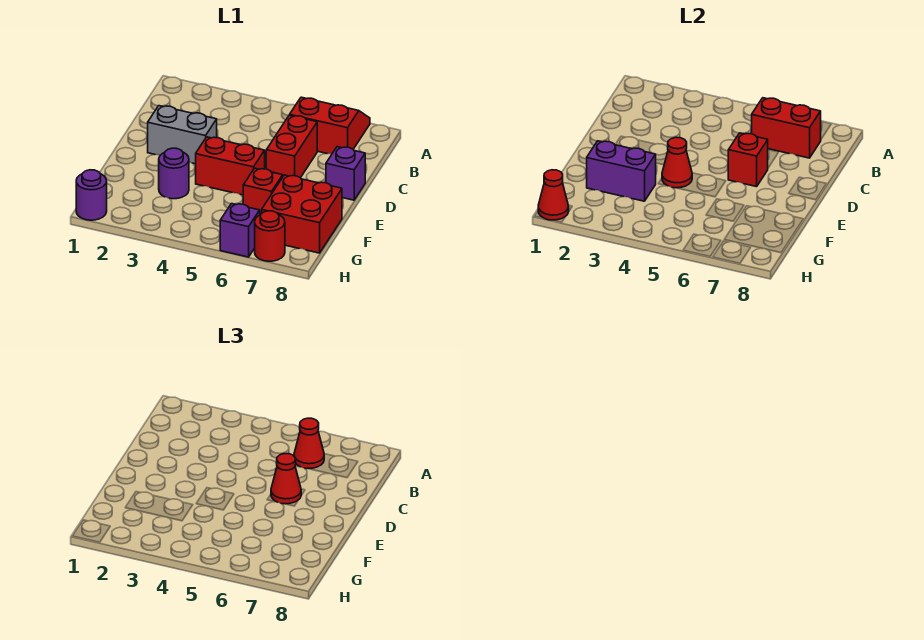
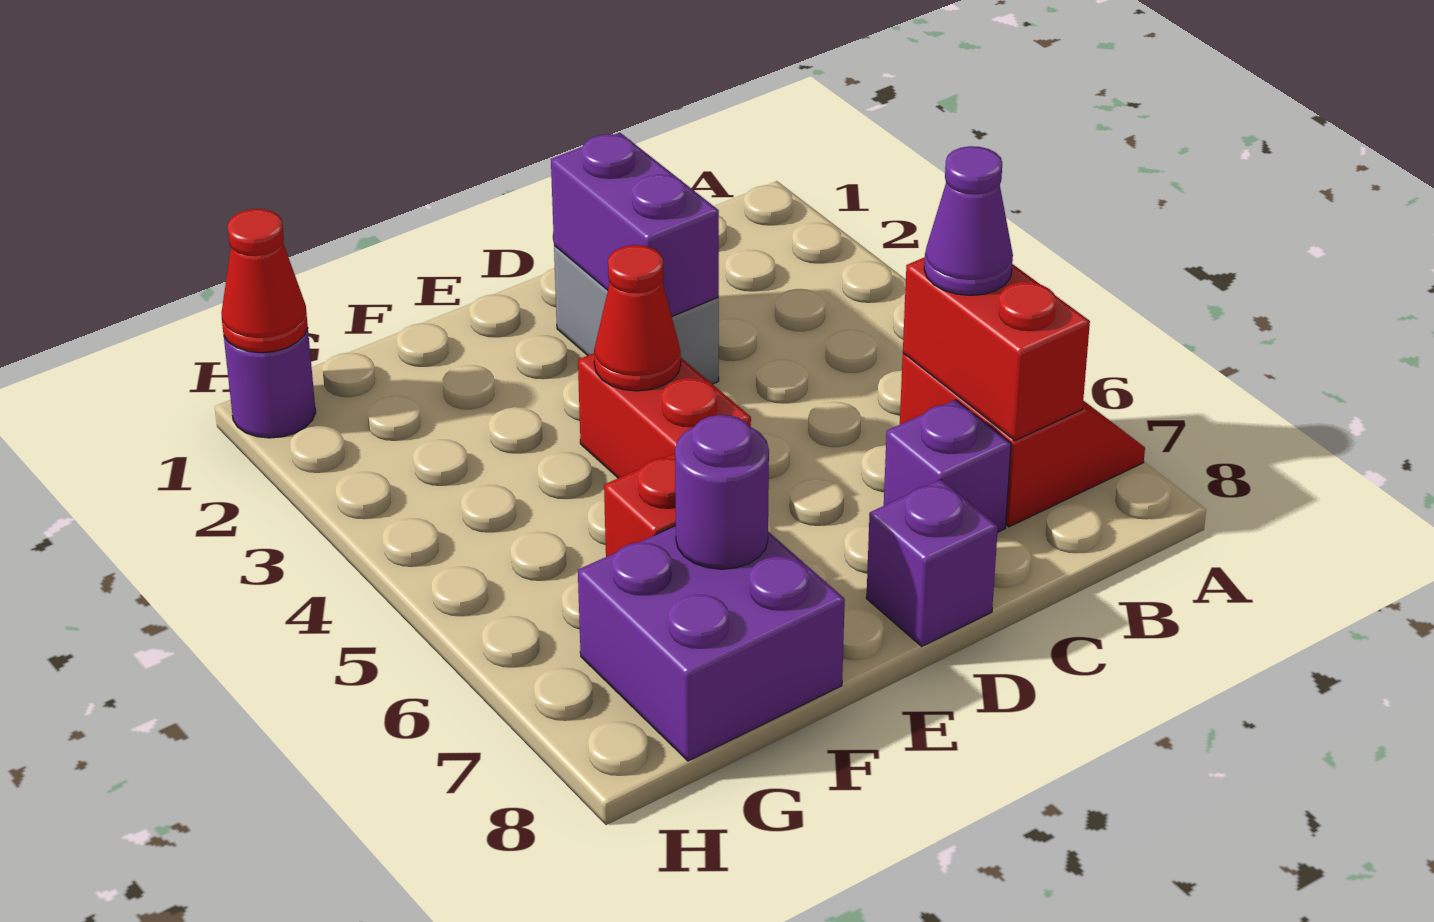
red cone B6 level 3 -> purple cone B6 level 3
red brick C6:D6 level 1 -> none
red brick D6 level 2 -> none
red cone D6 level 3 -> none
purple brick F2:F3 level 2 -> purple brick D2:D3 level 2
purple round brick F3 level 1 -> purple round brick F7 level 2
red brick F7:G8 level 1 -> purple brick F7:G8 level 1
purple brick H6 level 1 -> purple brick C7 level 1
red round brick H7 level 1 -> none

